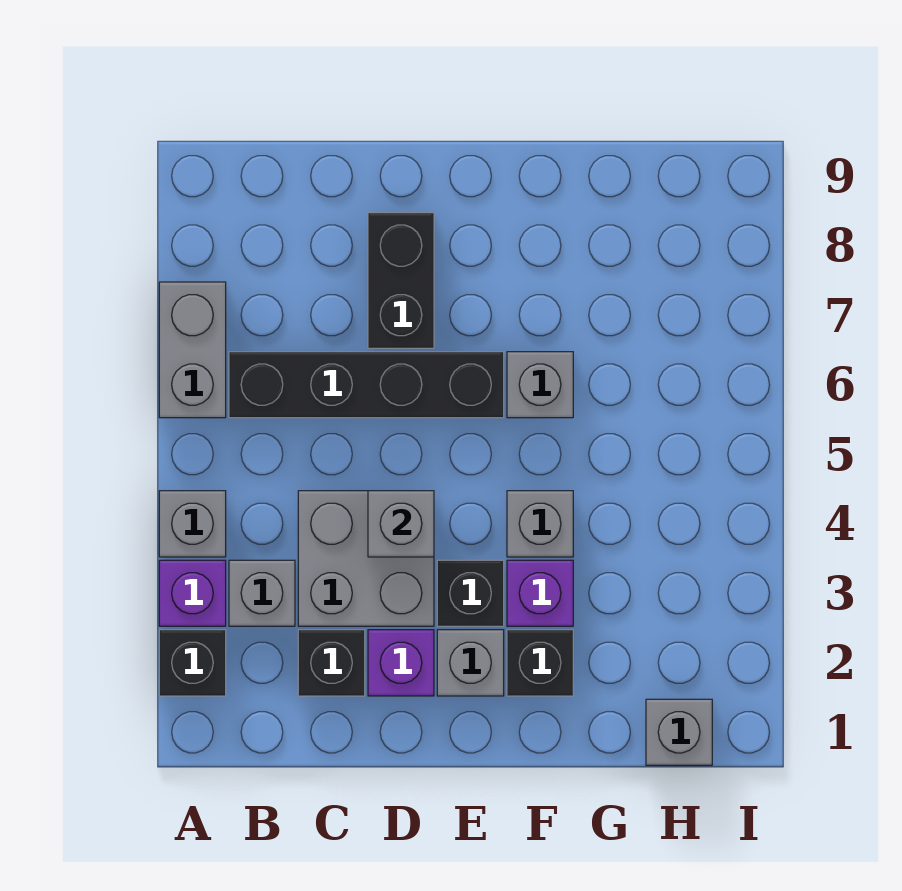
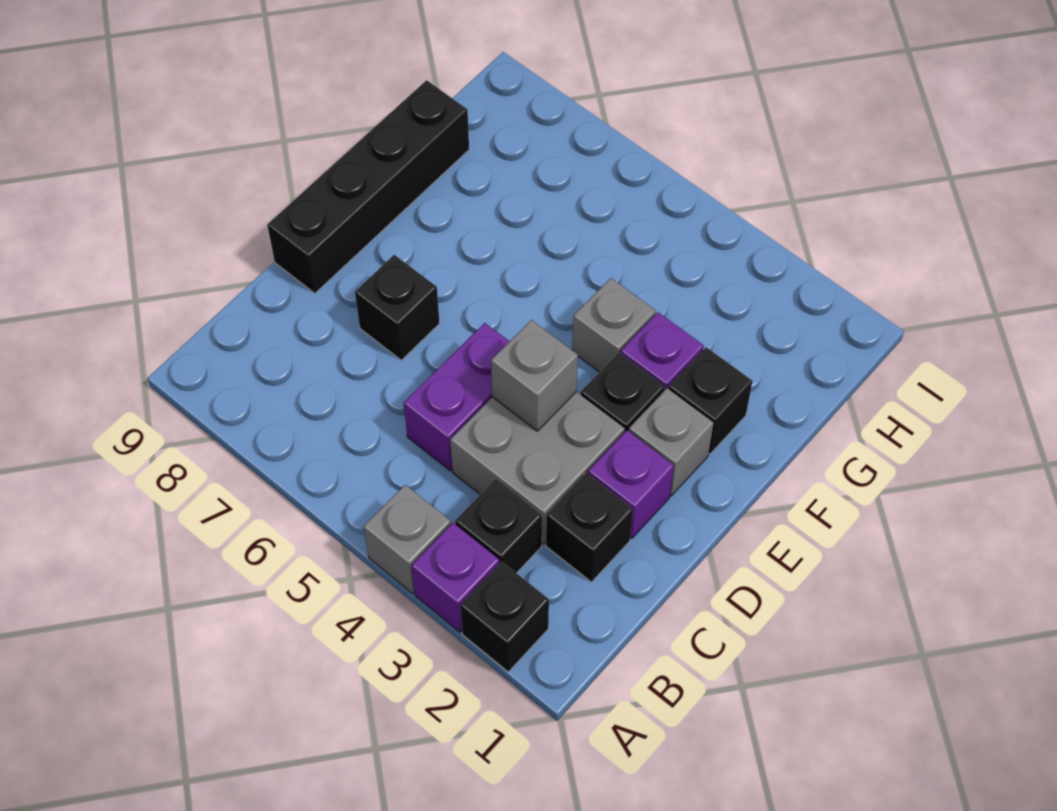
grey brick A6:A7 level 1 -> none
grey brick B3 level 1 -> black brick B3 level 1
black brick B6:E6 level 1 -> black brick D9:G9 level 1
none -> purple brick C5:D5 level 1
black brick D7:D8 level 1 -> black brick D7 level 1
grey brick F6 level 1 -> none
grey brick H1 level 1 -> none

